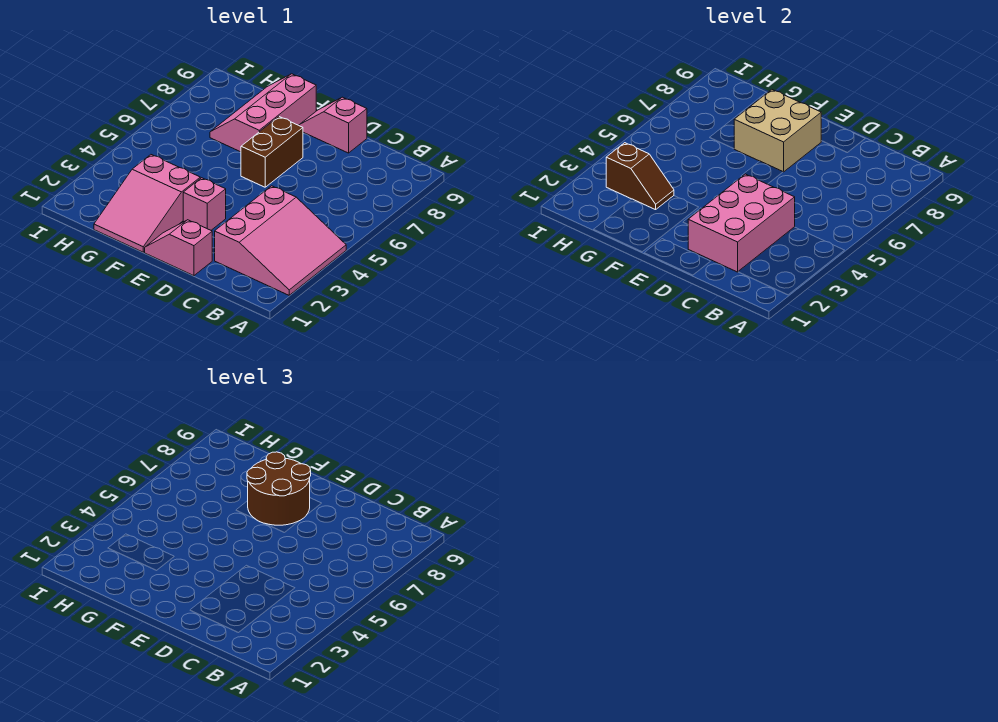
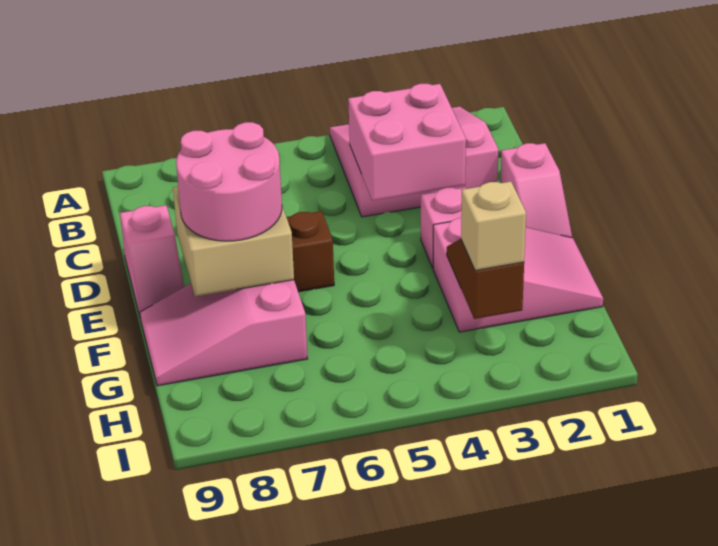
pink brick C2:D4 level 2 -> pink brick C3:D4 level 2
brown round brick E7:F8 level 3 -> pink round brick E7:F8 level 3
pink slope F7:G9 level 1 top F -> pink slope F7:G9 level 1 top 7
none -> tan brick H3 level 3

